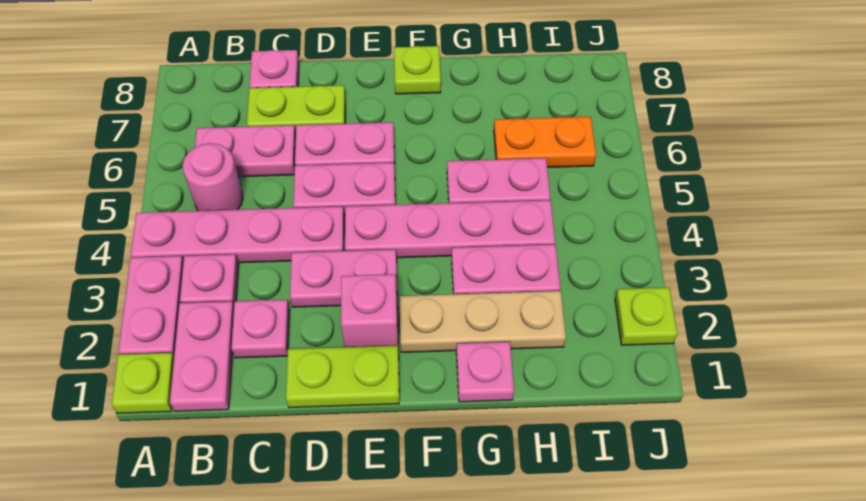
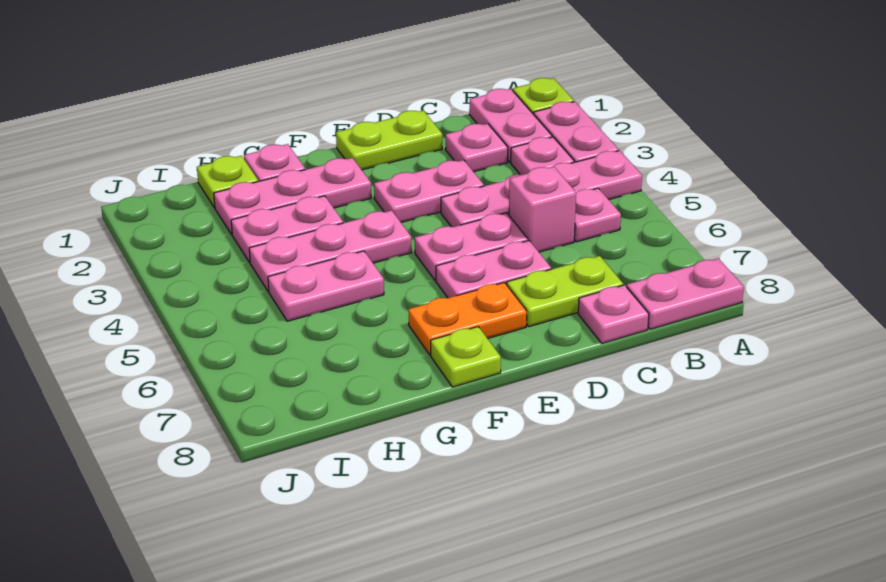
pink round brick B5 level 1 -> pink plate B5 level 1
pink plate B6:C6 level 1 -> pink plate A8:B8 level 1
pink brick E2 level 1 -> pink brick C5 level 1
pink plate E4:H4 level 1 -> pink plate F4:H4 level 1
tan plate F2:H2 level 1 -> pink plate F2:H2 level 1
orange plate H6:I6 level 1 -> orange plate E7:F7 level 1
lime plate J2 level 1 -> lime plate H1 level 1

